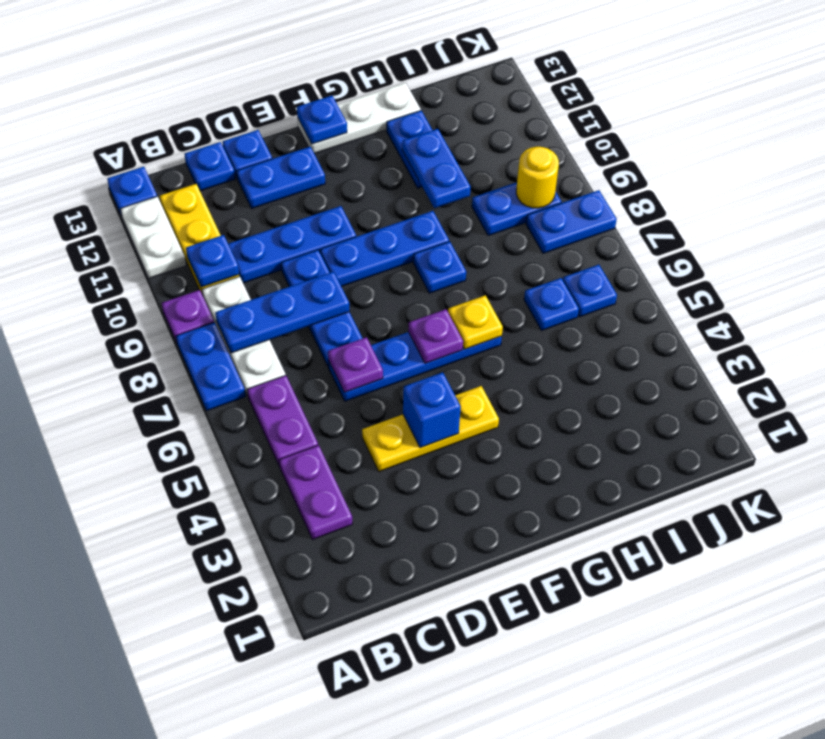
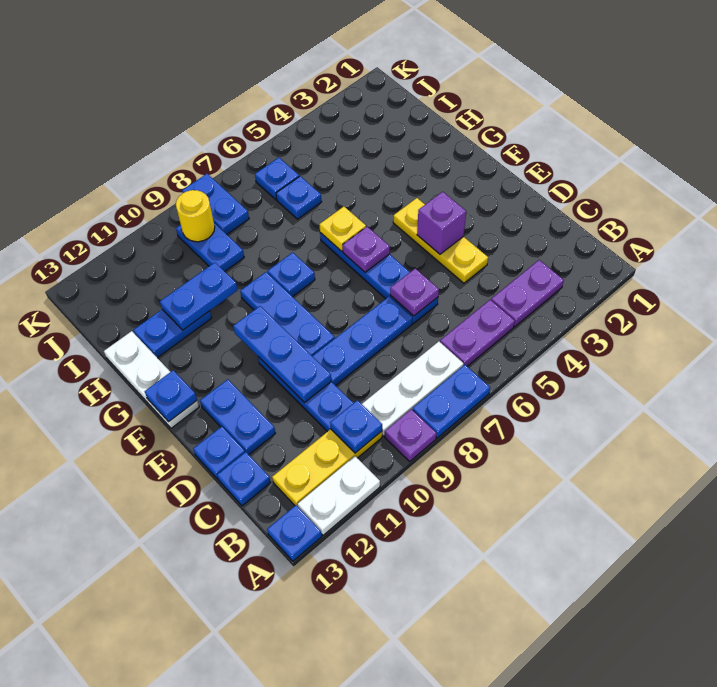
blue plate B8:D8 level 2 -> blue plate D10:F10 level 2
blue brick E4 level 2 -> purple brick E4 level 2

